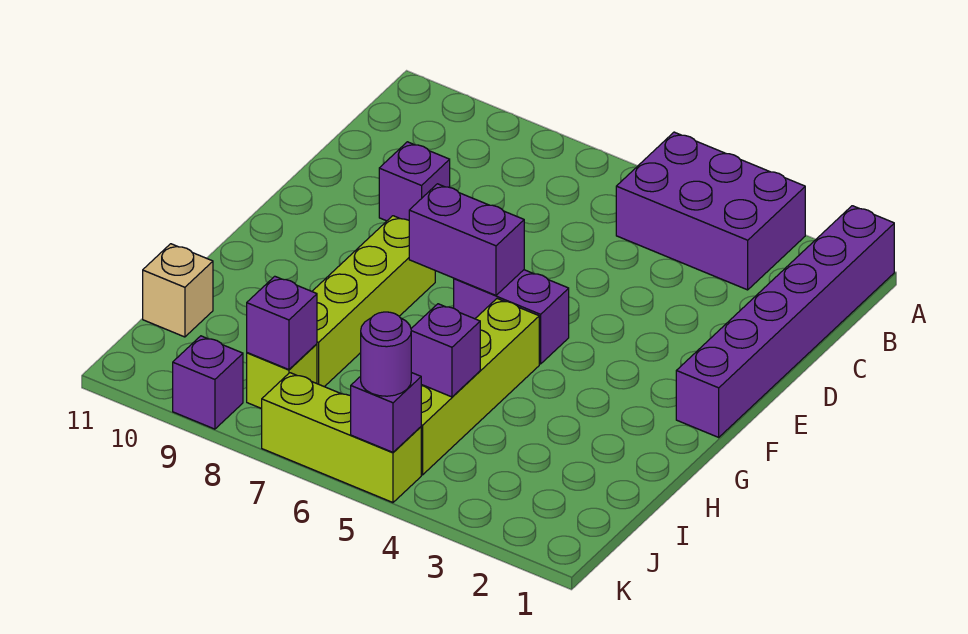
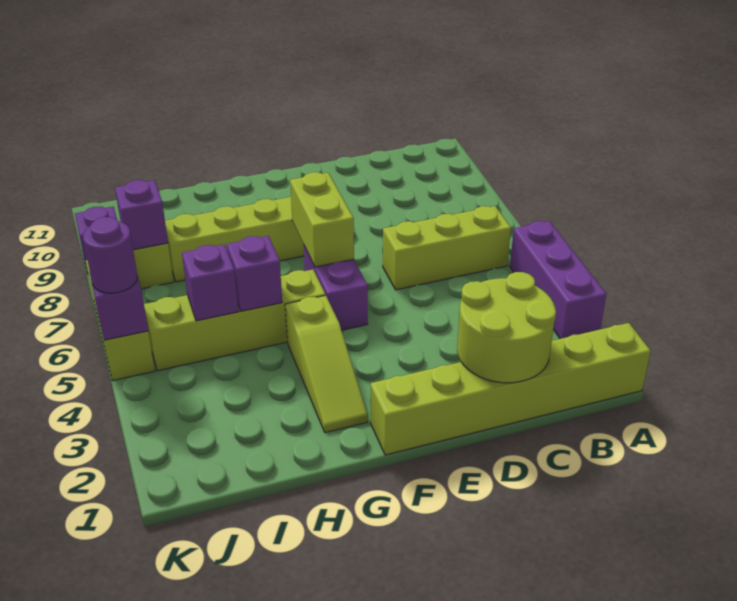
purple brick A1:F1 level 1 -> lime brick A1:F1 level 1
purple brick A3:B5 level 1 -> purple brick A3:A5 level 1
none -> lime brick B6:D6 level 1
none -> lime round brick C1:D2 level 2
purple brick D9 level 1 -> purple brick H5 level 2
purple brick F6:F7 level 2 -> lime brick F6:F7 level 2
none -> lime slope G2:G4 level 1 top 4
tan brick I11 level 1 -> none

